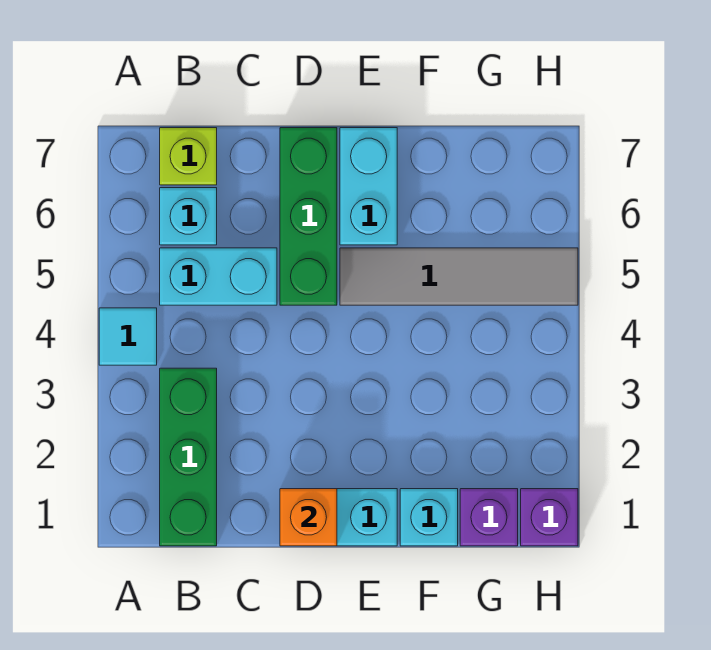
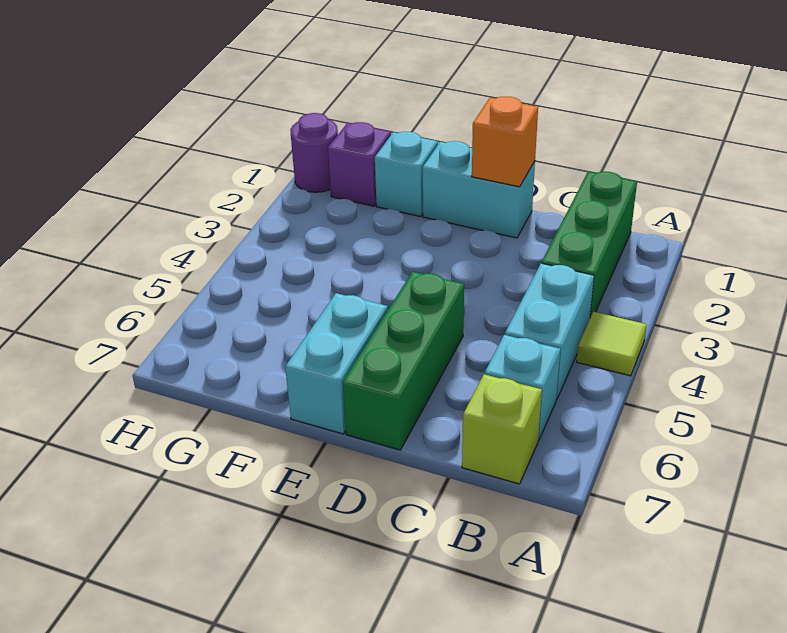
cyan tile A4 level 1 -> lime tile A4 level 1
cyan brick B5:C5 level 1 -> cyan brick B4:B5 level 1
grey tile E5:H5 level 1 -> none
purple brick H1 level 1 -> purple round brick H1 level 1

